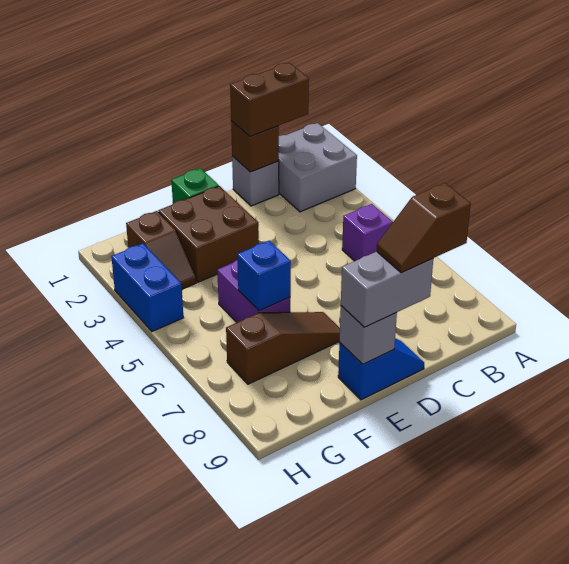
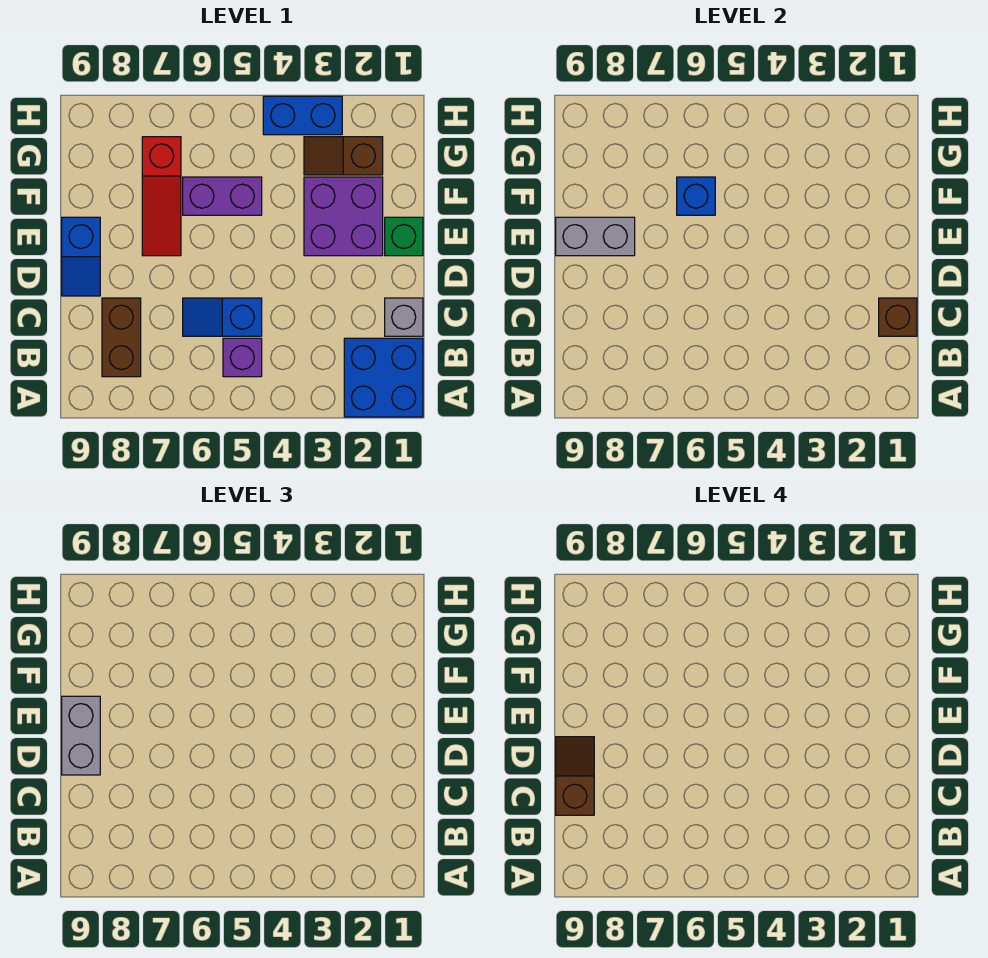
grey brick A1:B2 level 1 -> blue brick A1:B2 level 1
brown brick B1:C1 level 3 -> brown brick B8:C8 level 1
none -> blue slope C5:C6 level 1 top 5
brown brick E2:F3 level 1 -> purple brick E2:F3 level 1
brown slope E7:G7 level 1 top G -> red slope E7:G7 level 1 top G
grey brick E9 level 2 -> grey brick E8:E9 level 2

